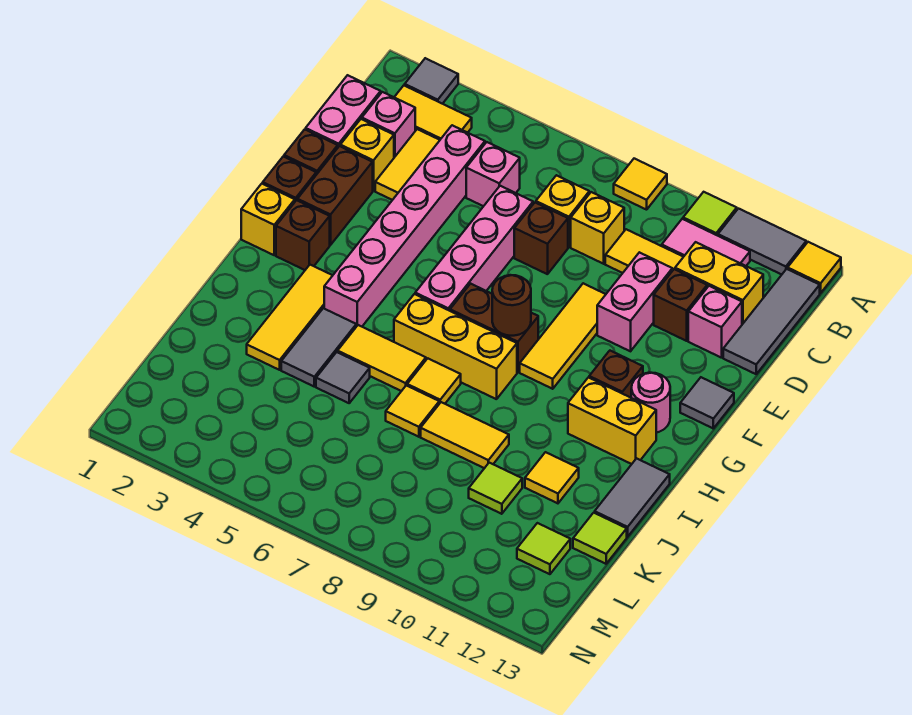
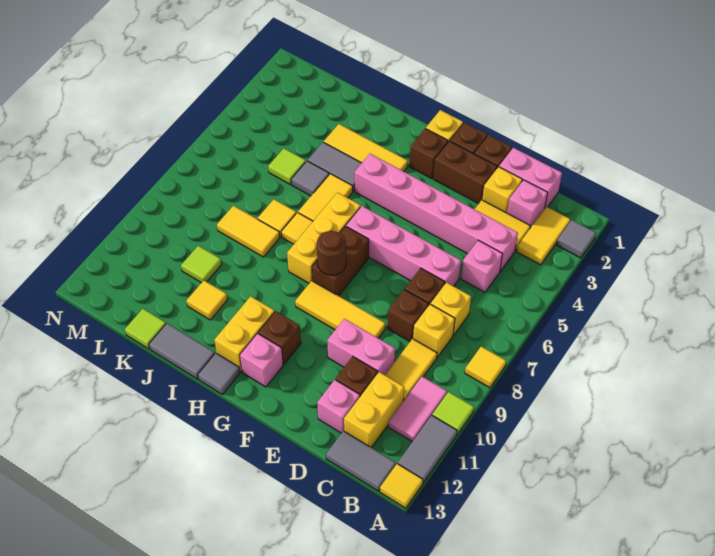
grey tile B13:D13 level 1 -> grey tile B13:C13 level 1
none -> brown brick D8 level 1
grey tile F13 level 1 -> grey tile H13 level 1
pink round brick G12 level 1 -> pink brick G12 level 1
yellow tile J8:J9 level 1 -> yellow tile J8:K8 level 1
lime tile L12 level 1 -> lime tile K5 level 1

